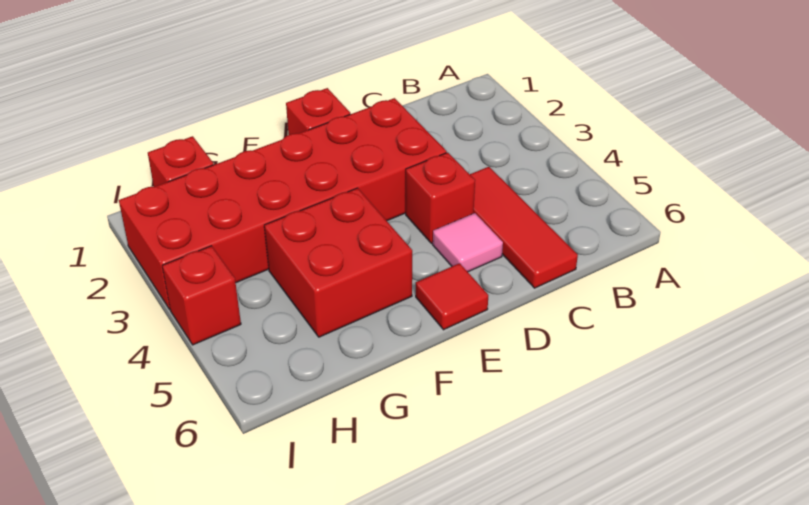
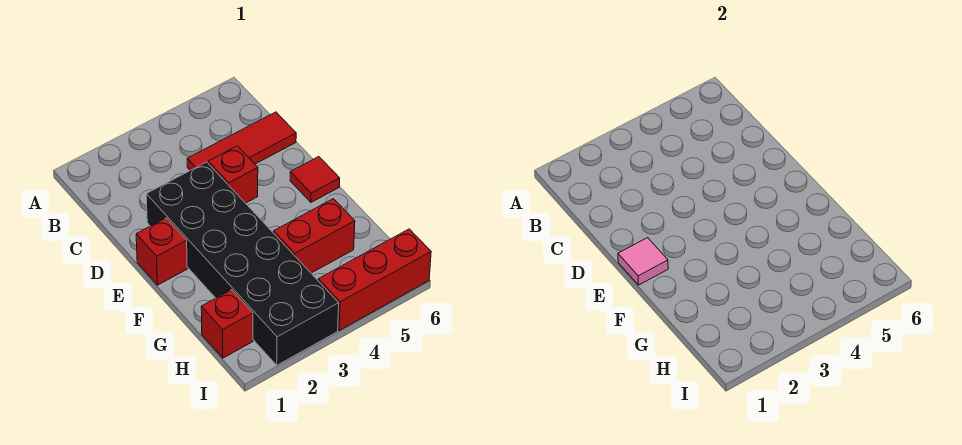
red brick D2:I3 level 1 -> black brick D2:I3 level 1
pink tile D5 level 1 -> pink tile E1 level 2
red brick F4:G5 level 1 -> red brick G4:G5 level 1
red brick I4 level 1 -> red brick I4:I6 level 1

